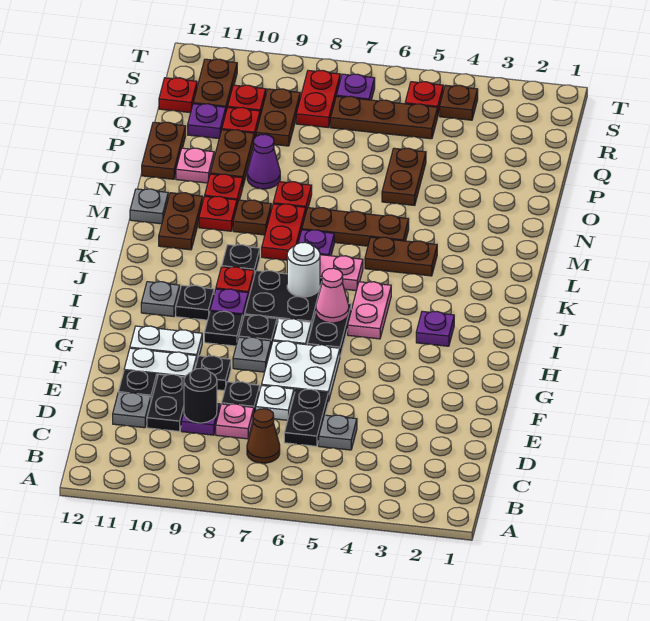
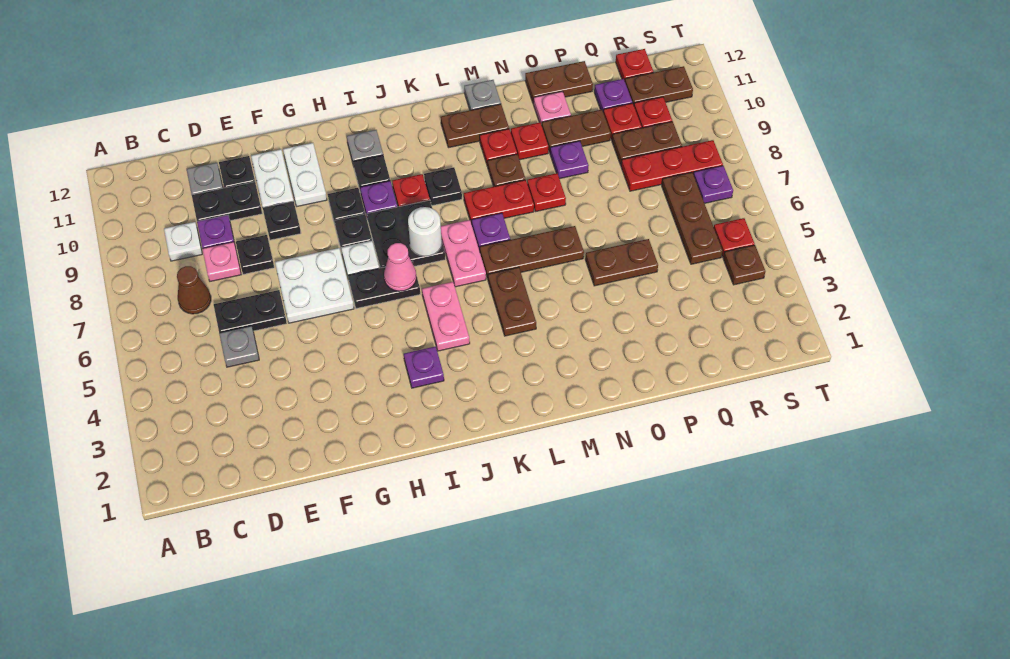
black round brick D9 level 2 -> none
white plate E7 level 1 -> white plate C9 level 1
grey plate G8 level 1 -> none
pink plate I5:J5 level 1 -> pink plate J4:J5 level 1
brown plate M5:M7 level 1 -> brown plate L6:N6 level 1
purple cone O9 level 1 -> purple plate O9 level 1
red plate R8:S8 level 1 -> red plate Q8:S8 level 1

